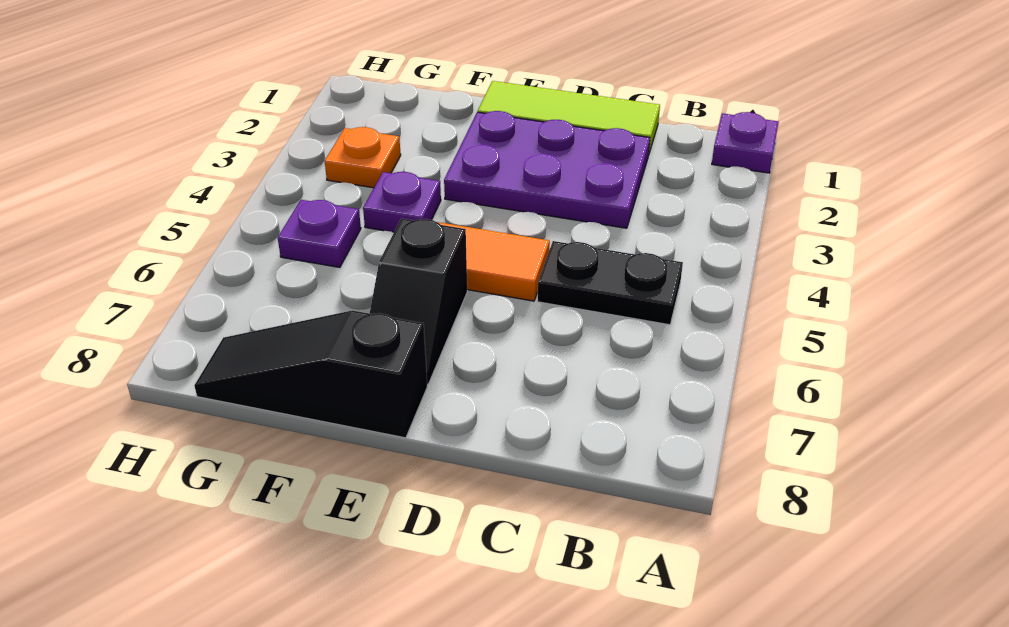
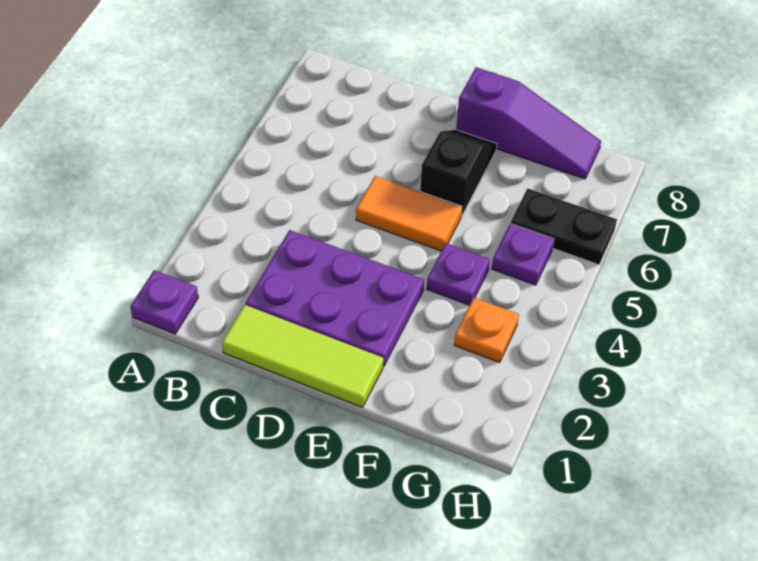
black plate B5:C5 level 1 -> black plate G6:H6 level 1
black slope E8:G8 level 1 top E -> purple slope E8:G8 level 1 top E

